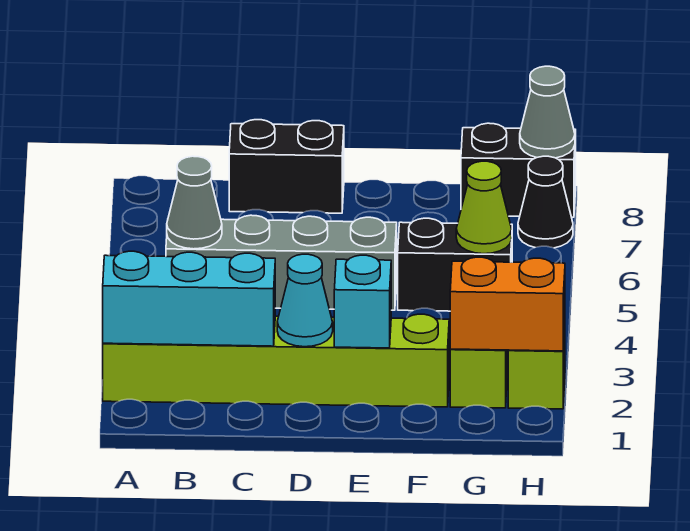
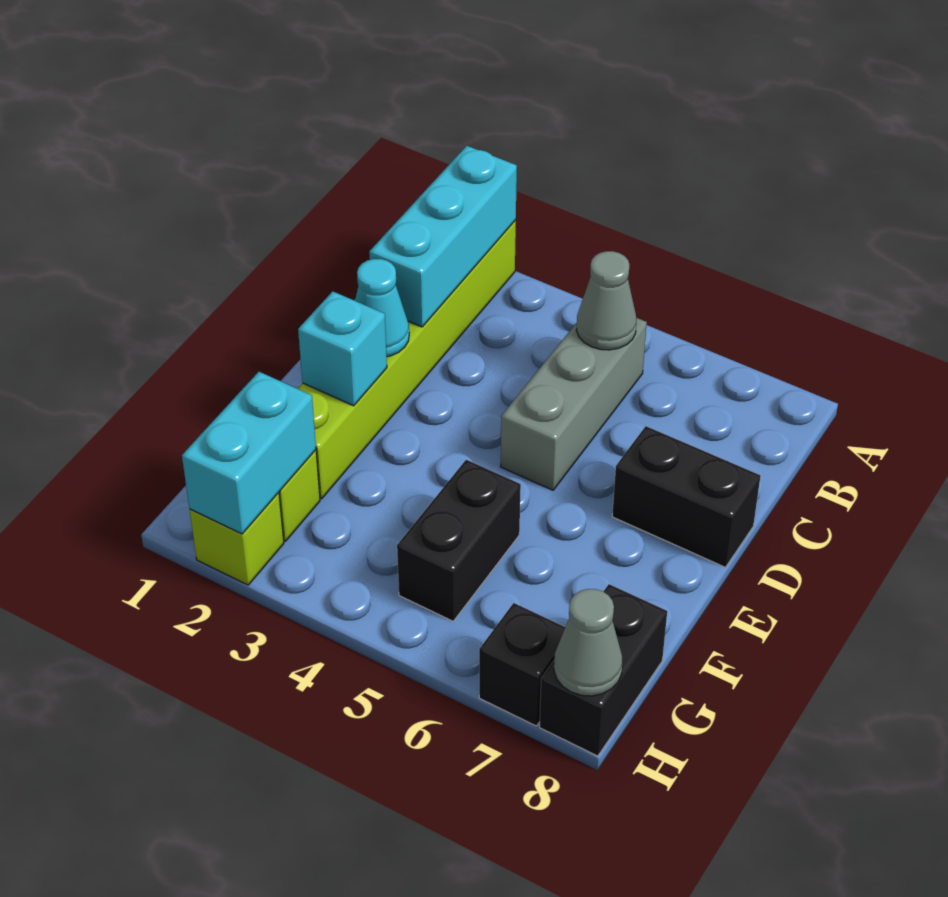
grey brick B5:E5 level 1 -> grey brick B5:D5 level 1
black brick C8:D8 level 1 -> black brick D7:D8 level 1
orange brick G2:H2 level 2 -> cyan brick G2:H2 level 2
lime cone G5 level 2 -> none
black cone H7 level 1 -> black brick H7 level 1

